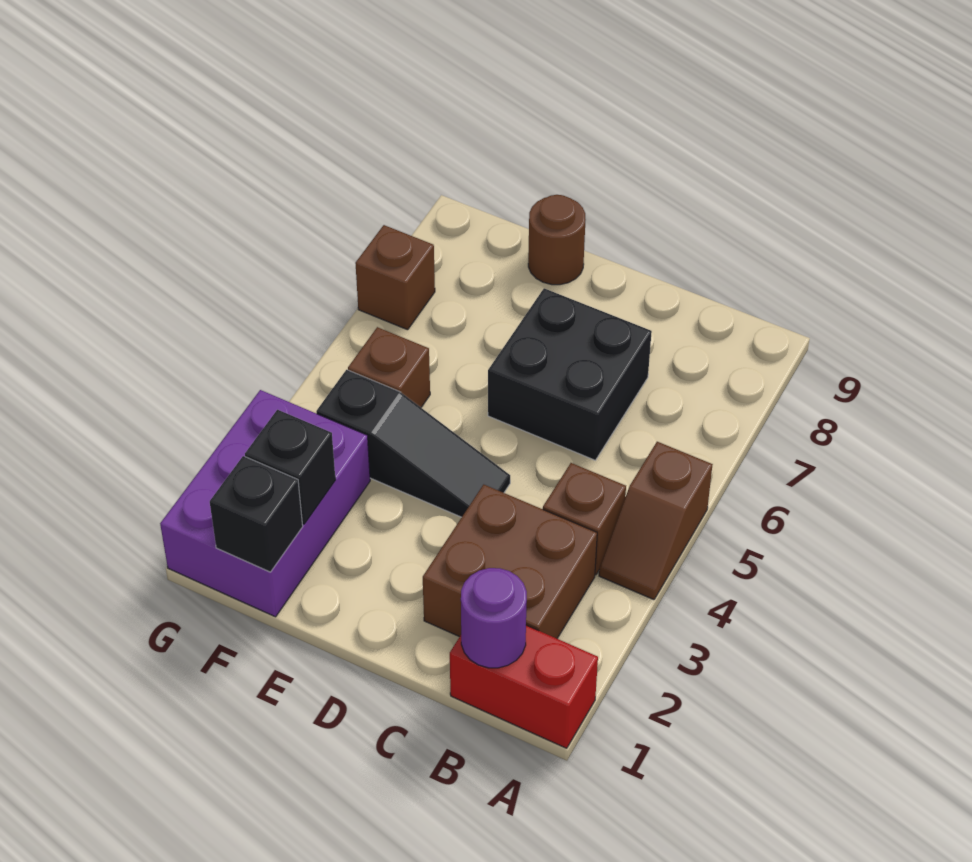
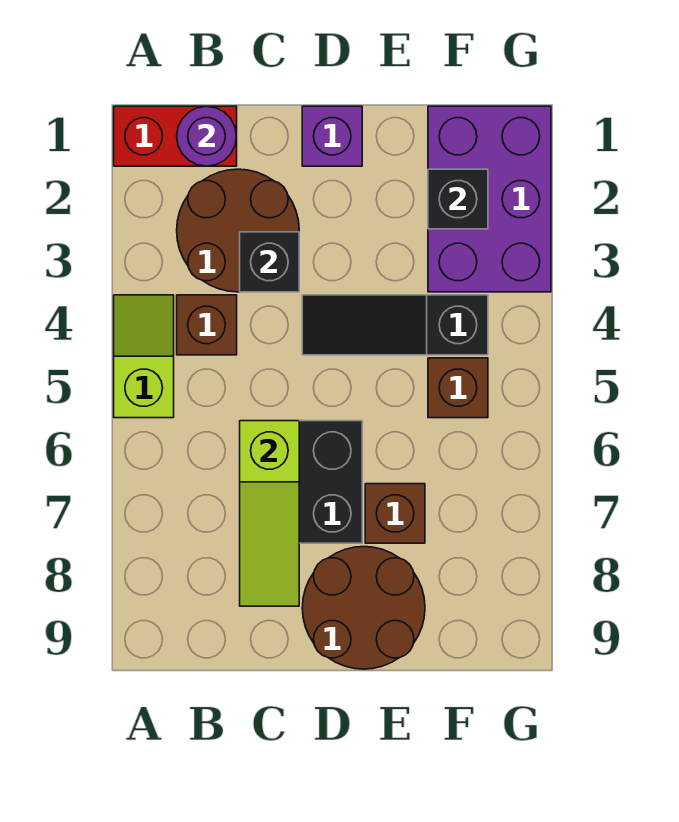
brown slope A4:A5 level 1 top 5 -> lime slope A4:A5 level 1 top 5
brown brick B2:C3 level 1 -> brown round brick B2:C3 level 1
none -> lime slope C6:C8 level 2 top 6
none -> purple brick D1 level 1
brown round brick E9 level 1 -> brown round brick D8:E9 level 1
black brick F1 level 2 -> black brick C3 level 2
brown brick G7 level 1 -> brown brick E7 level 1

